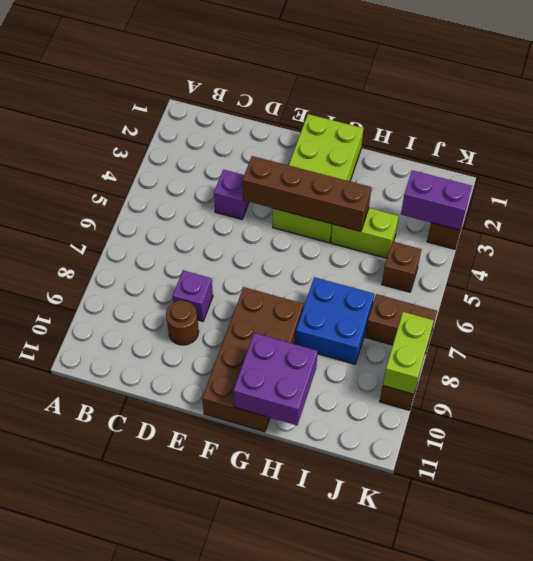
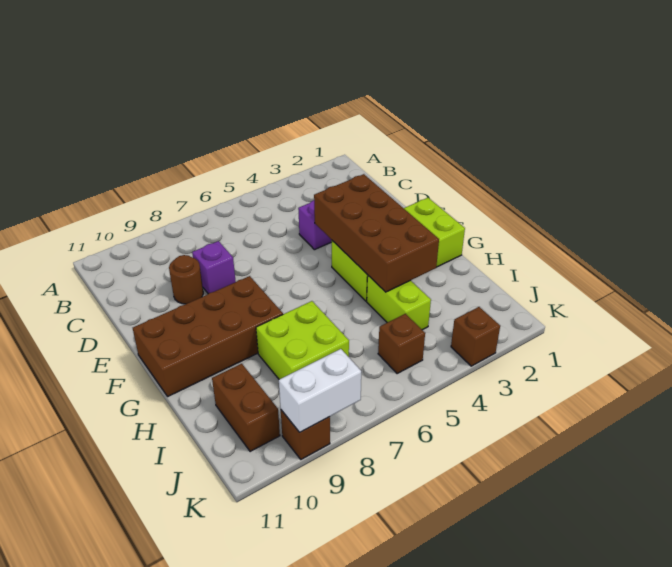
brown brick E4:H4 level 2 -> brown brick E3:H4 level 2
purple brick G10:H11 level 2 -> none
blue brick H7:I8 level 1 -> lime brick H7:I8 level 1
purple brick J3:K3 level 2 -> none
brown brick J7:K7 level 1 -> brown brick I10:J10 level 1
lime brick K8:K9 level 2 -> white brick K8:K9 level 2

